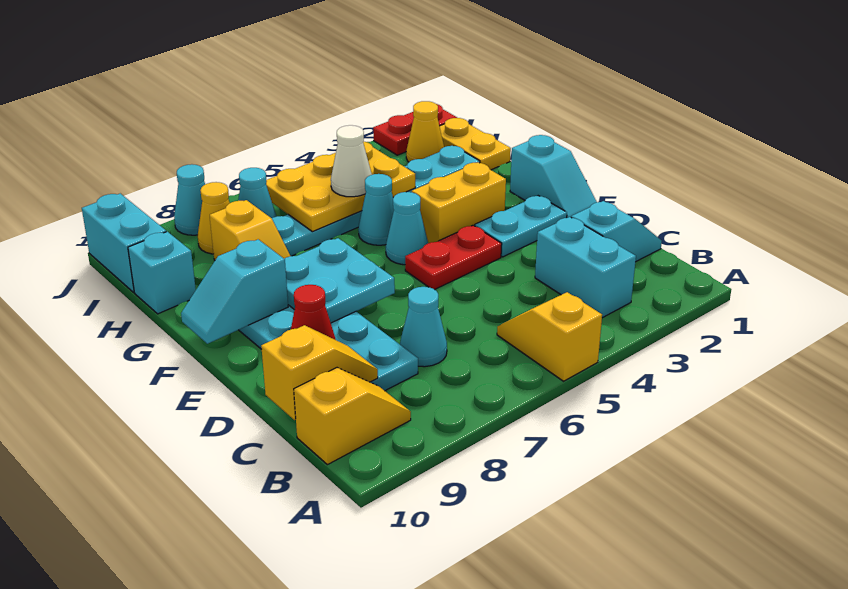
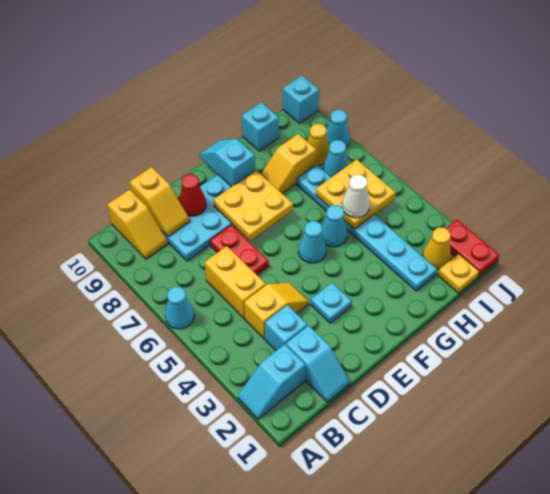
yellow slope A5:B5 level 1 top A -> yellow slope C4:D4 level 1 top C
cyan brick B3:C3 level 1 -> cyan brick C3 level 1
cyan cone C7 level 1 -> cyan cone A6 level 1
cyan slope E1:F1 level 1 top F -> cyan slope A2:B2 level 1 top B
cyan plate E2:E3 level 1 -> cyan plate E3 level 1
red plate E4:E5 level 1 -> red plate D6:D7 level 1
cyan plate E7:F8 level 2 -> yellow plate E7:F8 level 2
yellow brick F3:F4 level 1 -> yellow brick C5:C6 level 1
yellow plate H1:I1 level 1 -> yellow plate I1 level 1
yellow plate H4:I6 level 2 -> yellow plate H5:I6 level 2
cyan brick I10:J10 level 1 -> cyan brick J10 level 1

